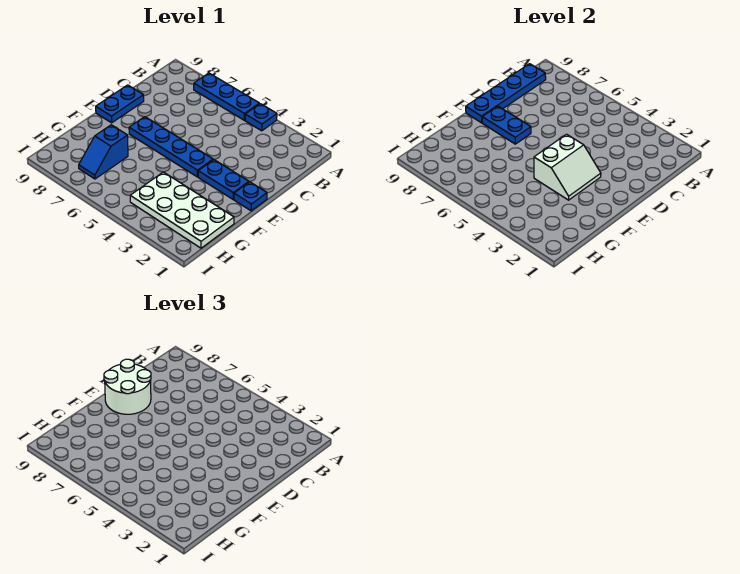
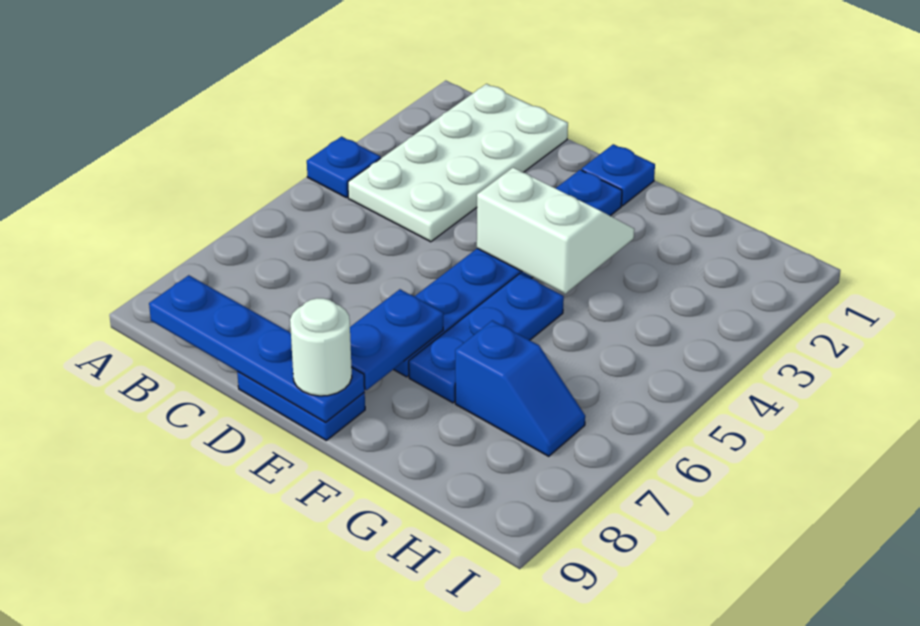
blue plate A5:A7 level 1 -> blue plate F5:F7 level 1
white round brick D8:E9 level 3 -> white round brick E9 level 3
white plate G1:H4 level 1 -> white plate B1:C4 level 1

